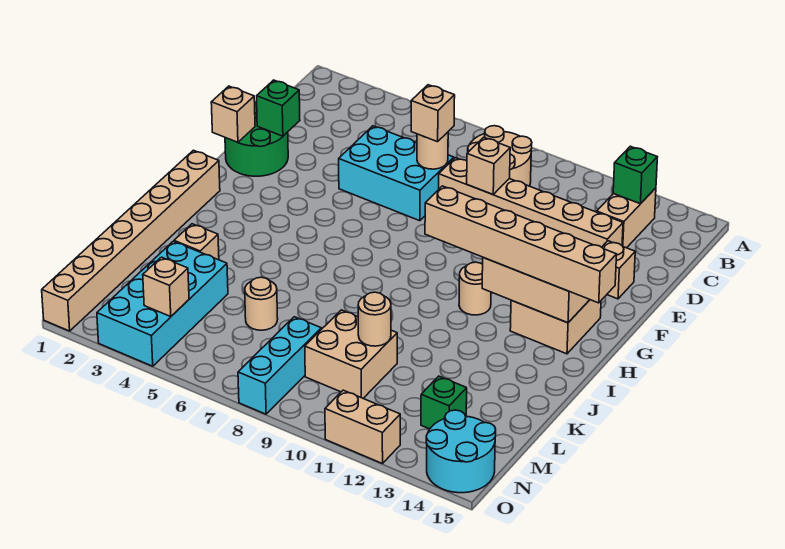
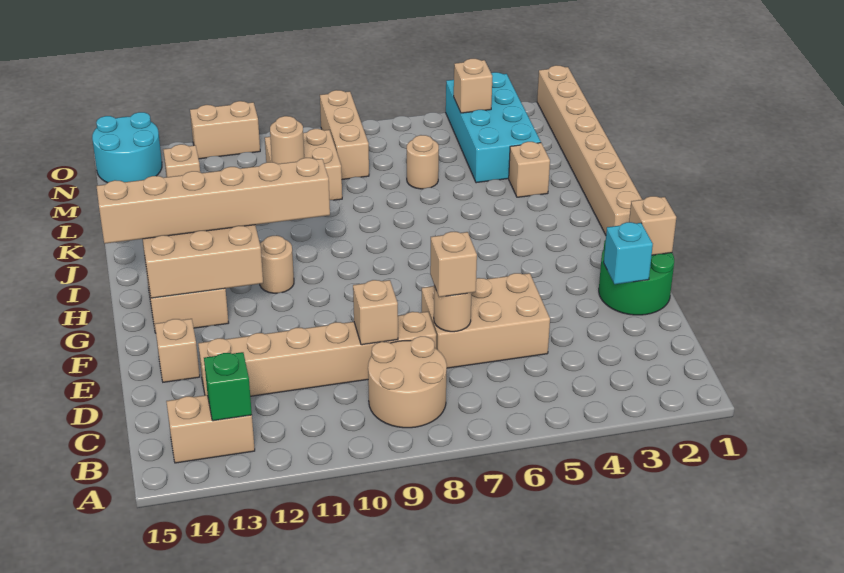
tan brick B13:C13 level 1 -> tan brick B13:B14 level 1
cyan brick D5:E7 level 1 -> tan brick D5:E7 level 1
green brick E2 level 2 -> cyan brick E2 level 2
cyan brick M8:O8 level 1 -> tan brick M8:O8 level 1
green brick M13 level 1 -> tan brick M13 level 1

